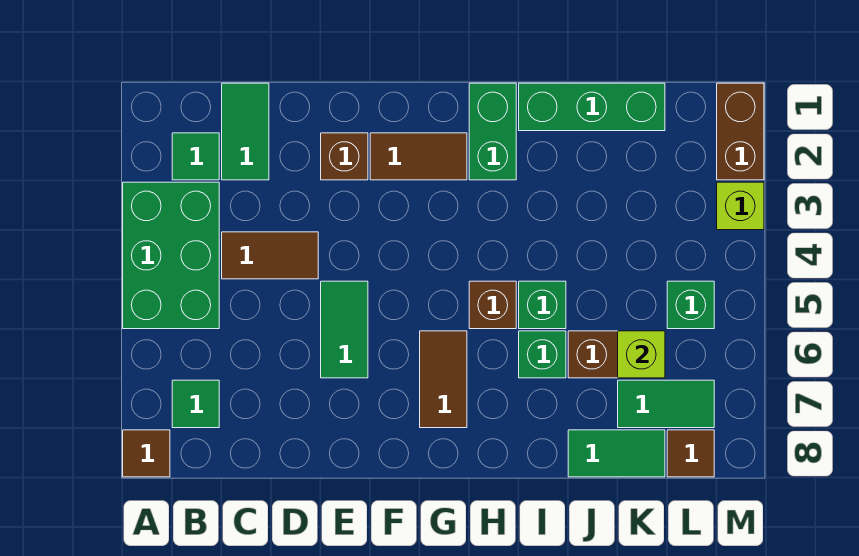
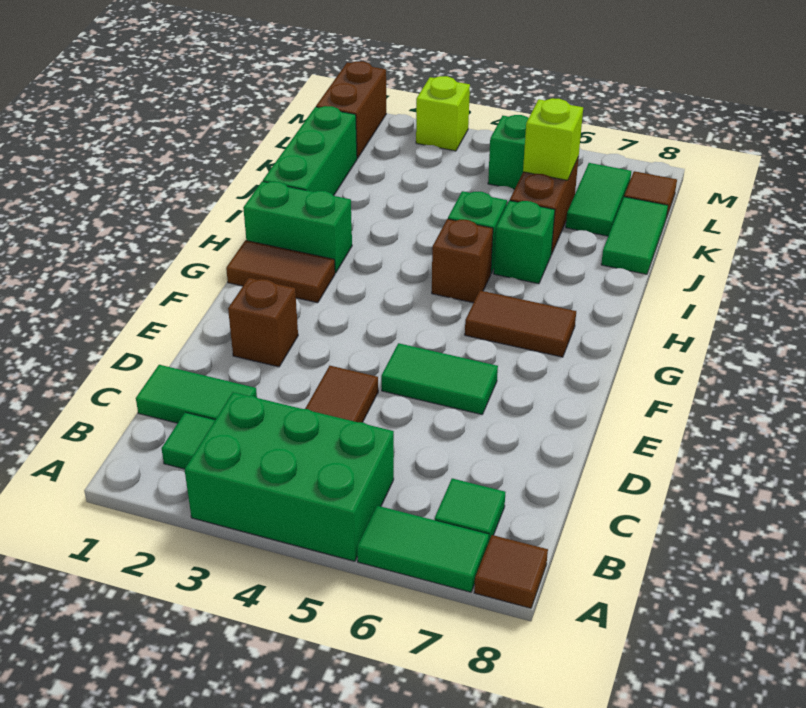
none -> green tile A6:A7 level 1
brown tile F2:G2 level 1 -> brown tile G1:G2 level 1
brown brick M1:M2 level 1 -> brown brick L1:M1 level 1

